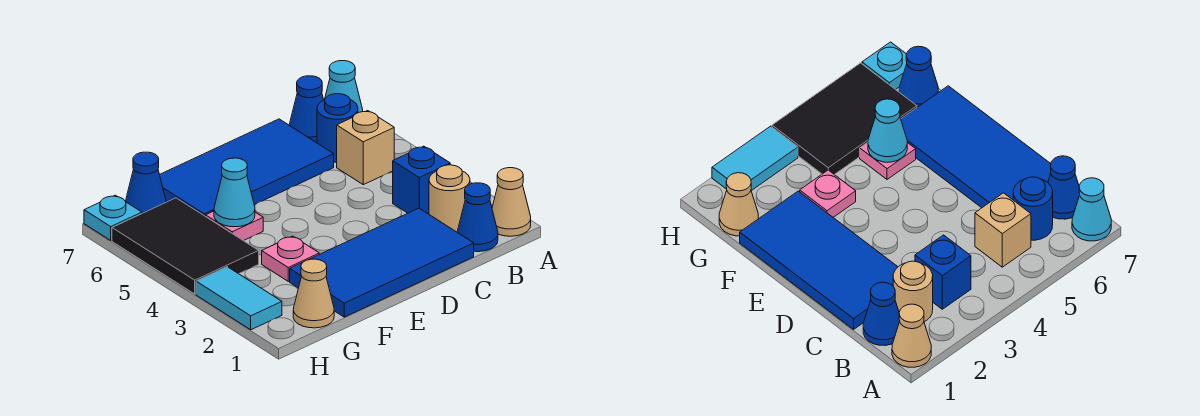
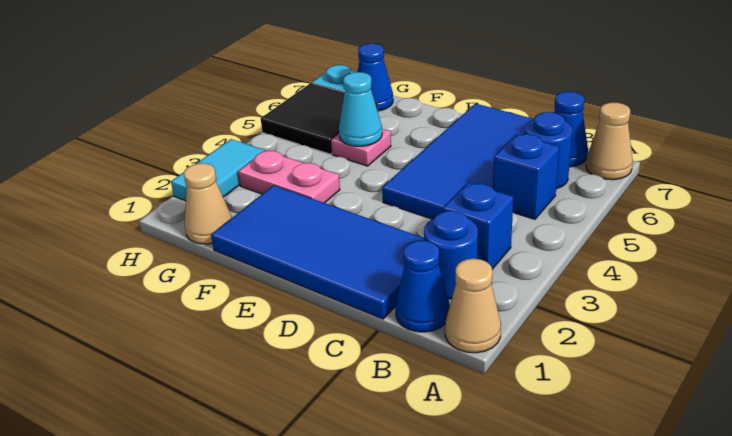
cyan cone A7 level 1 -> tan cone A7 level 1
tan round brick B2 level 1 -> blue round brick B2 level 1
tan brick B5 level 1 -> blue brick B5 level 1
blue tile C6:F7 level 1 -> blue tile C4:D7 level 1
pink plate F3 level 1 -> pink plate F3:G3 level 1
black tile G4:H6 level 1 -> black tile G5:H6 level 1

